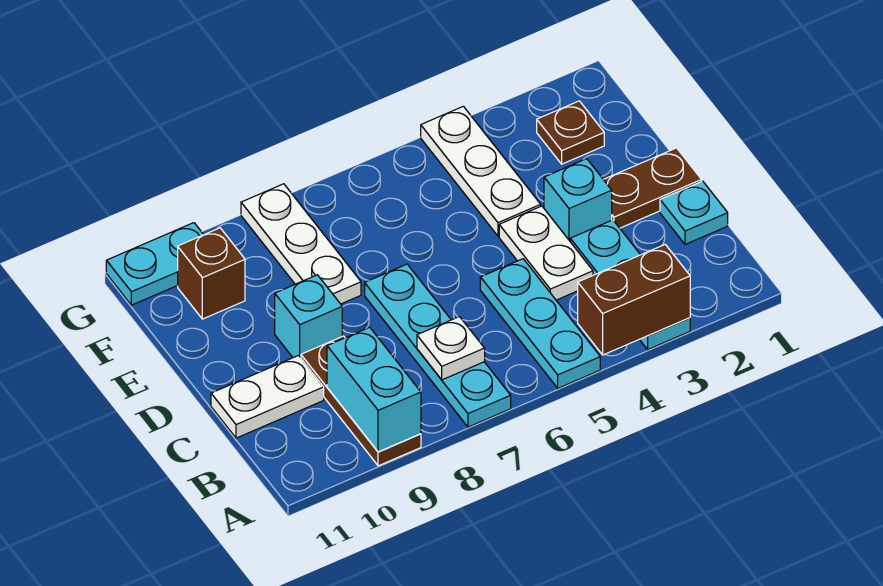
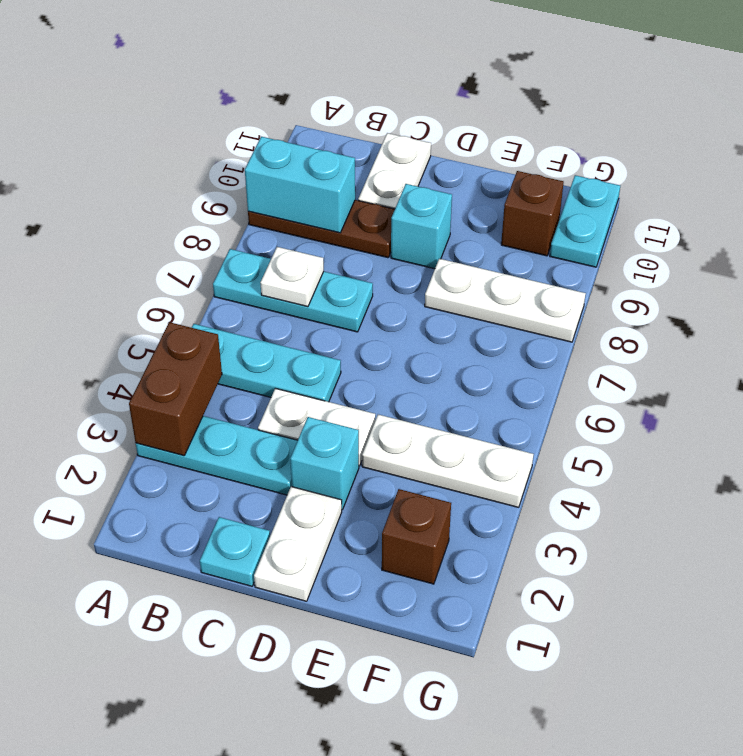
cyan plate A7:D7 level 1 -> cyan plate A7:C7 level 1
brown plate D1:D2 level 1 -> white plate D1:D2 level 1
brown plate F2 level 1 -> brown brick F2 level 1

